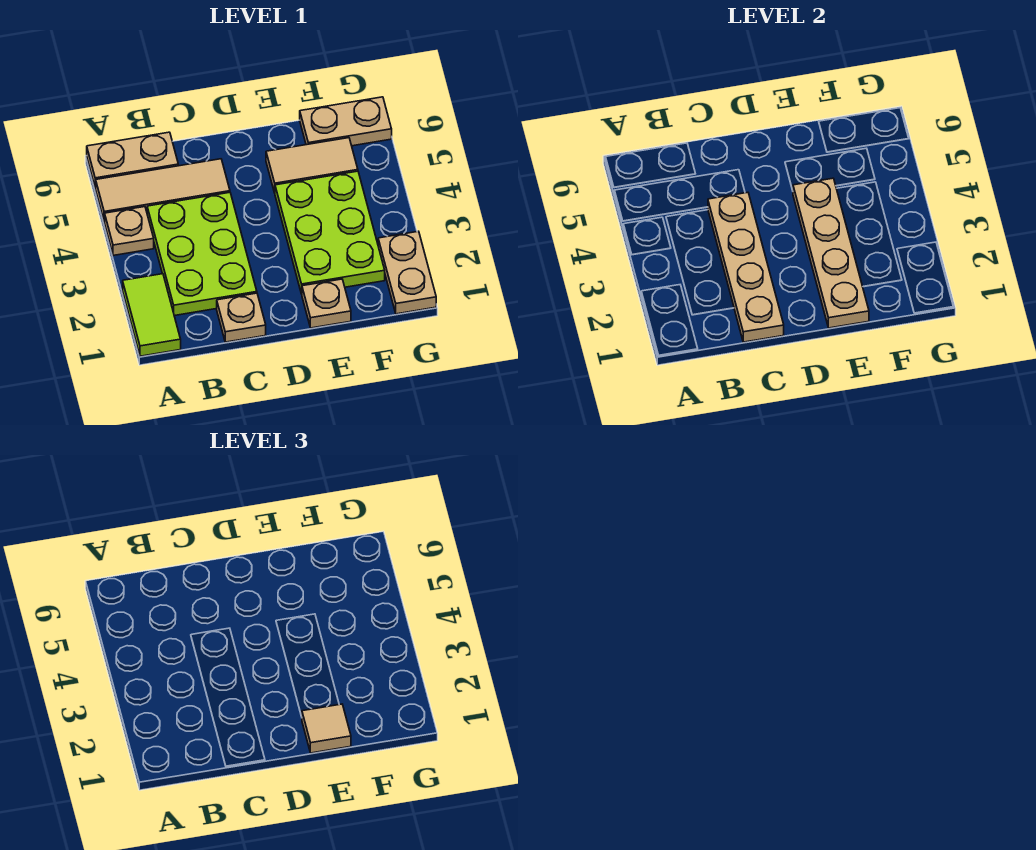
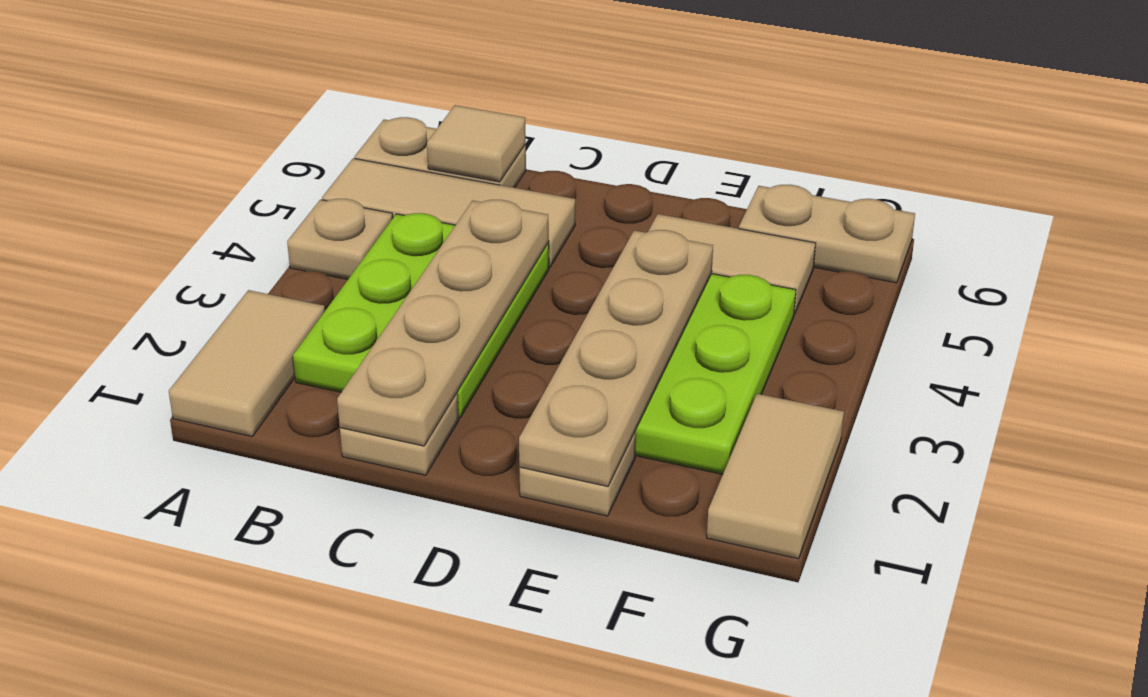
lime tile A1:A2 level 1 -> tan tile A1:A2 level 1
tan tile E1 level 3 -> tan tile B6 level 2
tan plate G1:G2 level 1 -> tan tile G1:G2 level 1

